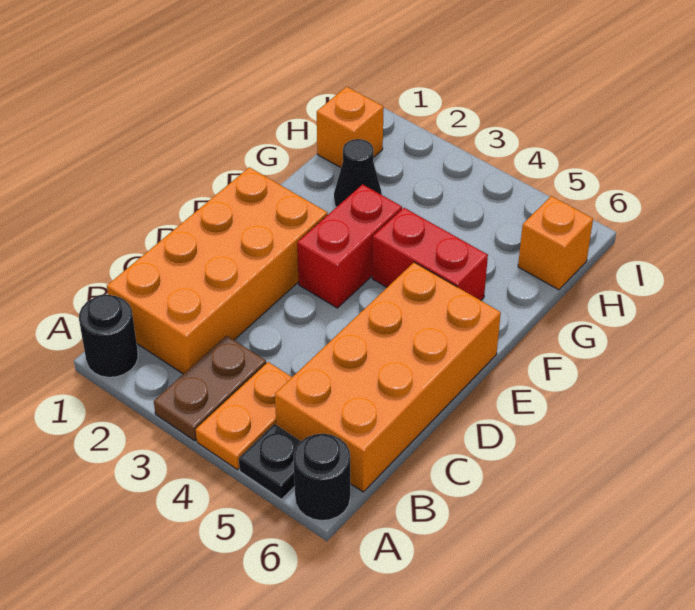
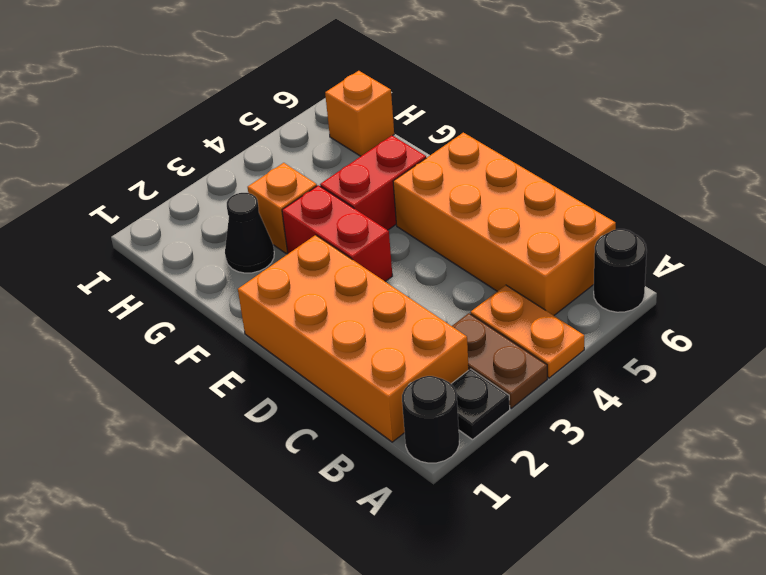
black plate A5 level 1 -> black plate A2 level 1
orange brick H1 level 1 -> orange brick G3 level 1

